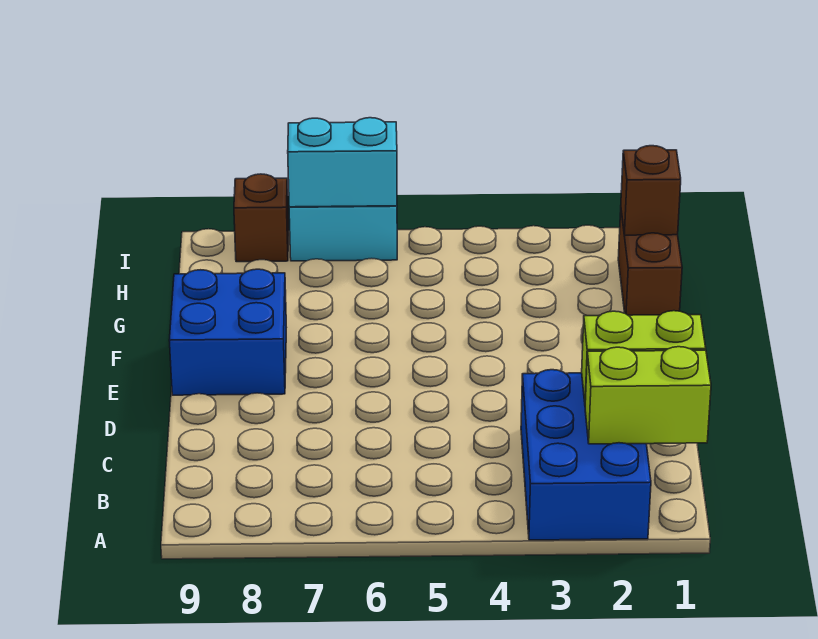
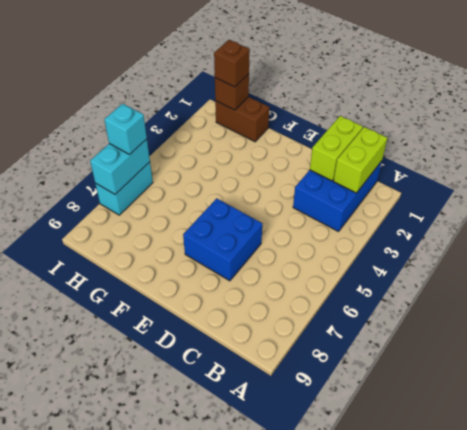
blue brick A2:C3 level 1 -> blue brick B1:C3 level 1
blue brick E8:F9 level 1 -> blue brick D6:E7 level 1
none -> cyan brick I6 level 3
brown brick I8 level 1 -> brown brick H1 level 3

